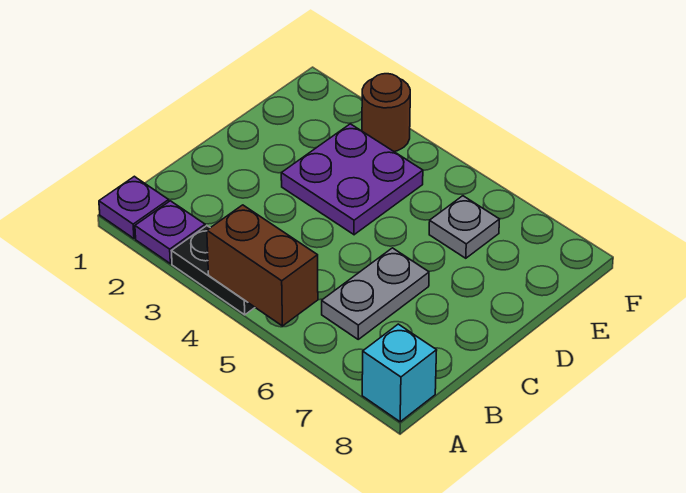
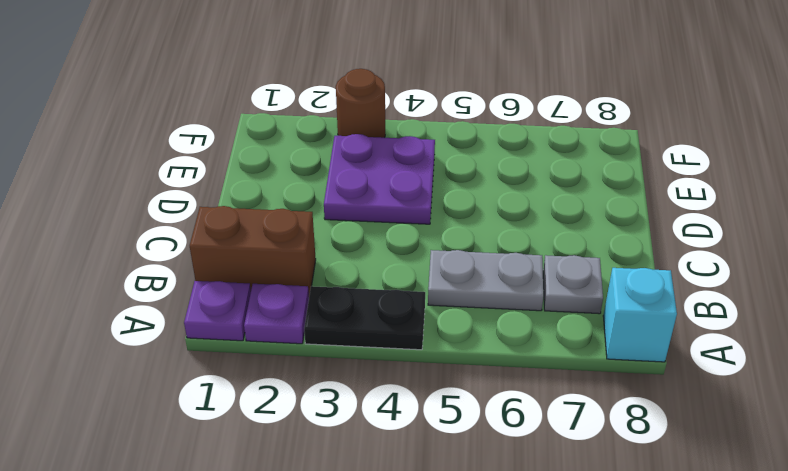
brown brick A4:A5 level 2 -> brown brick B1:B2 level 1
grey plate B6:C6 level 1 -> grey plate B5:B6 level 1
grey plate E6 level 1 -> grey plate B7 level 1

